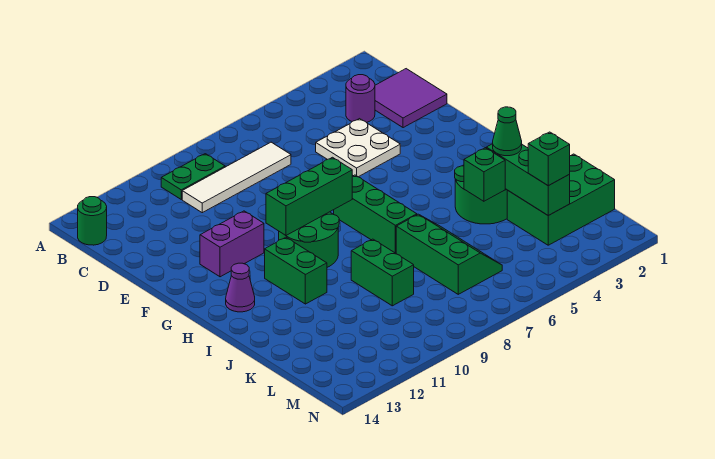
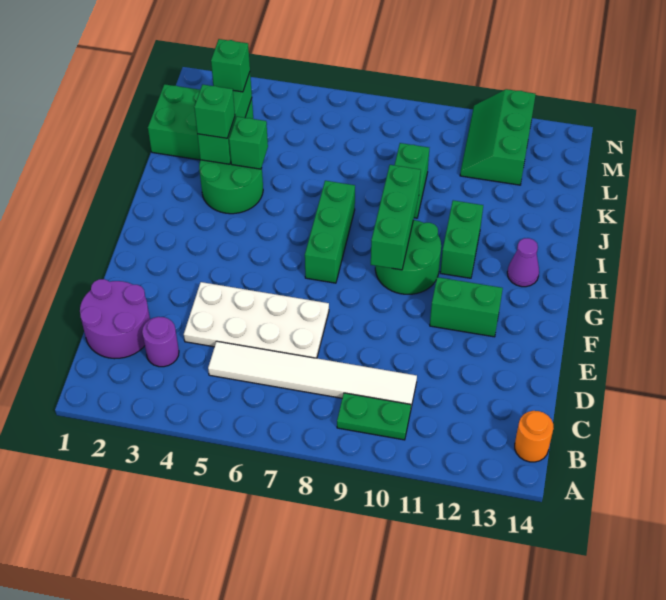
green round brick B14 level 1 -> orange round brick B14 level 1
purple tile C1:D2 level 1 -> purple round brick C1:D2 level 1
white tile C7:C10 level 1 -> white tile C5:C10 level 1
white plate D4:E5 level 1 -> white plate D4:E7 level 1
purple brick F11:F12 level 1 -> green brick F11:F12 level 1
green brick G8:G10 level 2 -> green brick G9:I9 level 2
green cone J3 level 3 -> green brick J3 level 3
green slope J6:L7 level 1 top 7 -> green slope L11:N12 level 1 top 12

